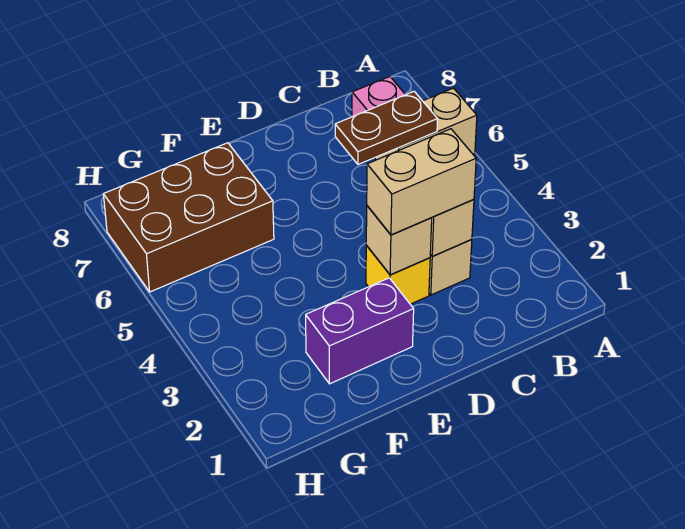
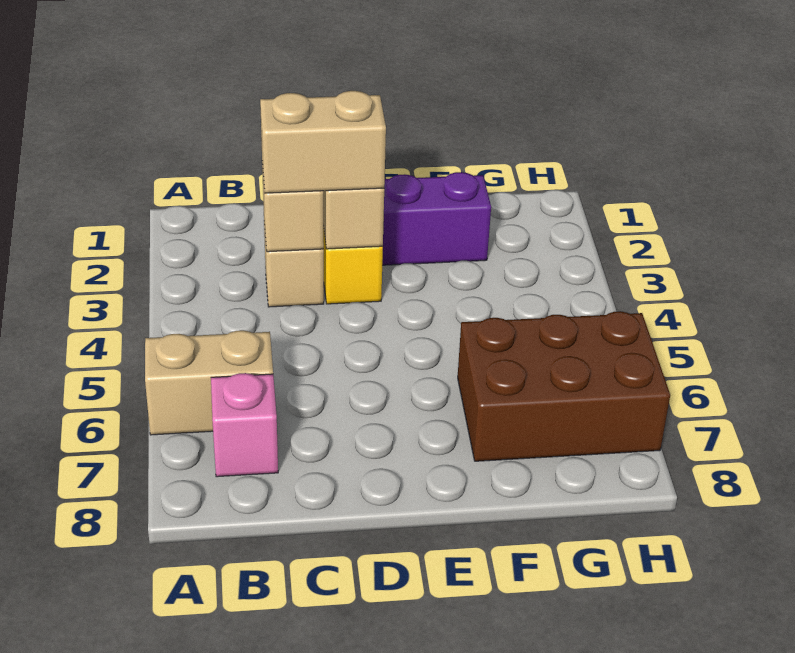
brown plate B6:C6 level 2 -> none

